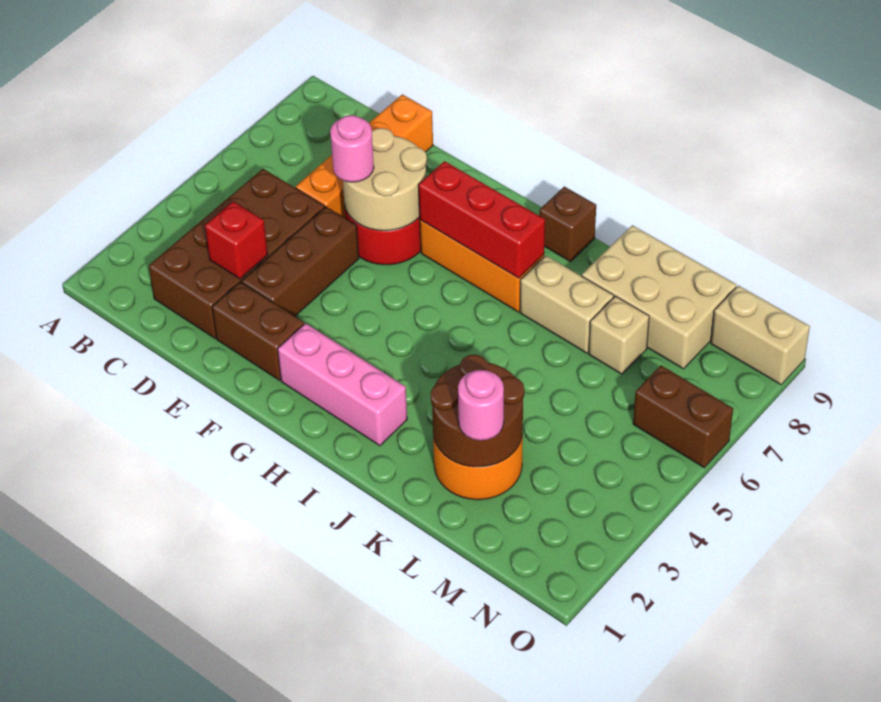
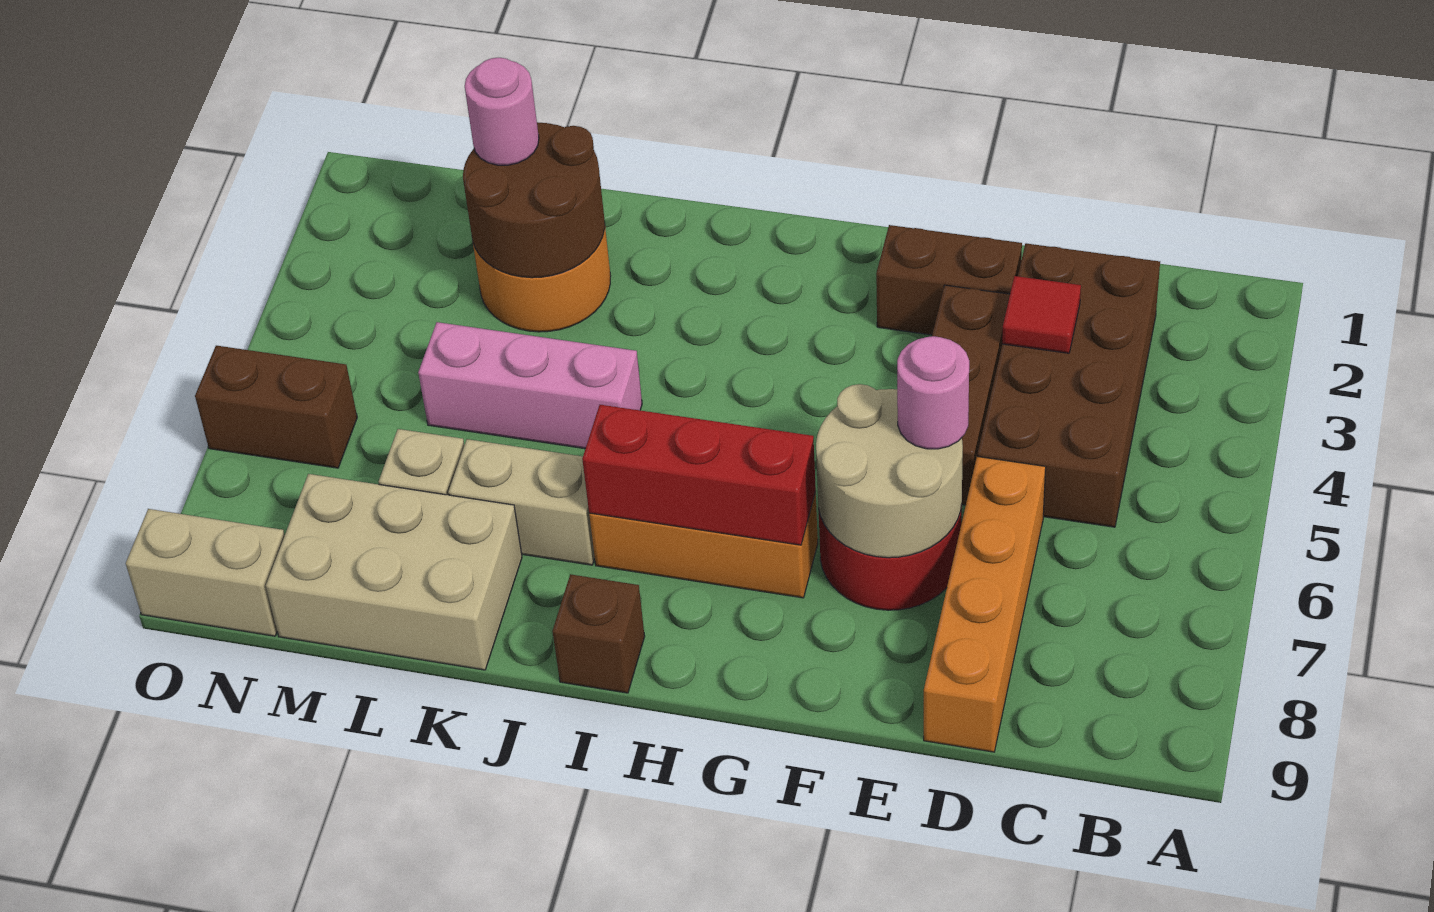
red brick D3 level 2 -> red tile D3 level 2
pink brick G2:I2 level 1 -> pink brick J5:L5 level 1

